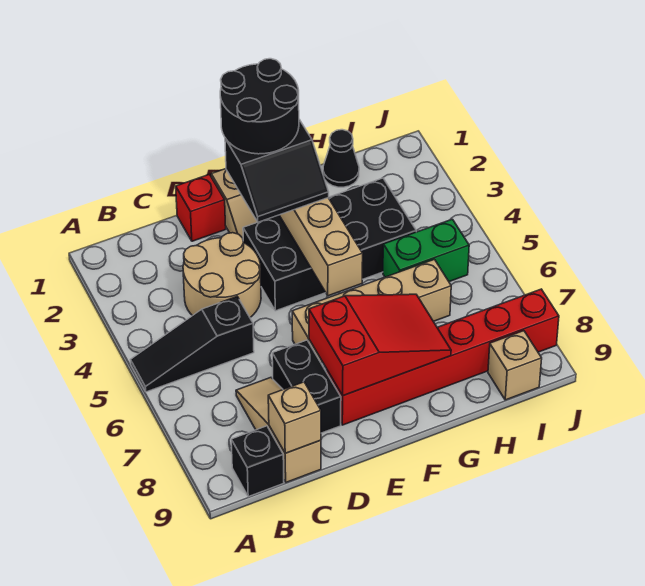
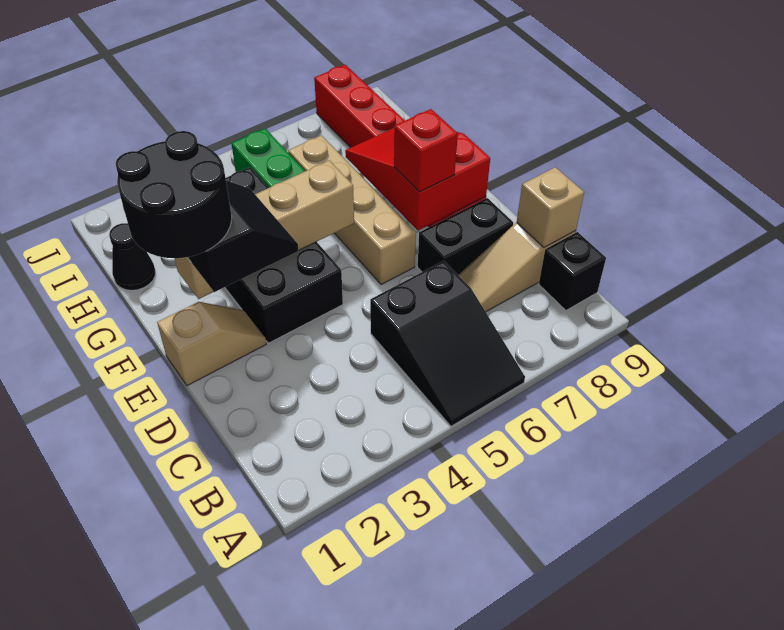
black slope A5:C5 level 1 top C -> black slope A5:C6 level 1 top C
tan round brick C3:D4 level 1 -> none
red brick D1 level 1 -> red brick E7 level 3
tan brick I9 level 1 -> none

